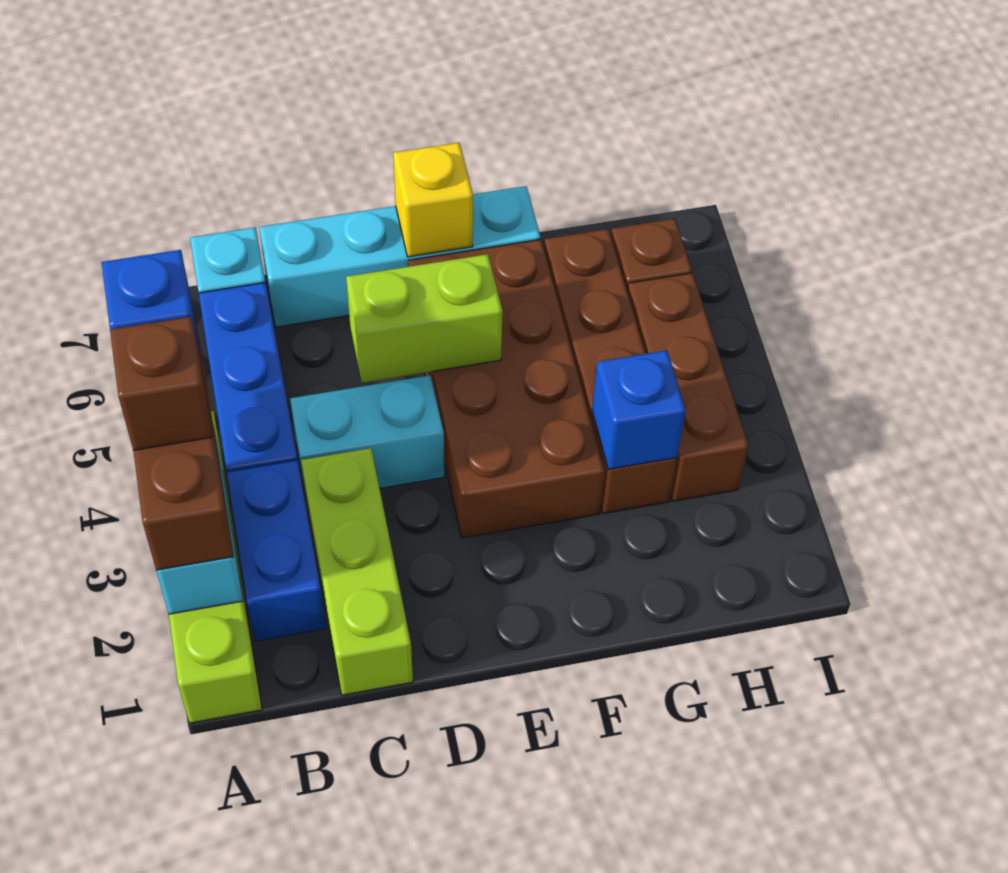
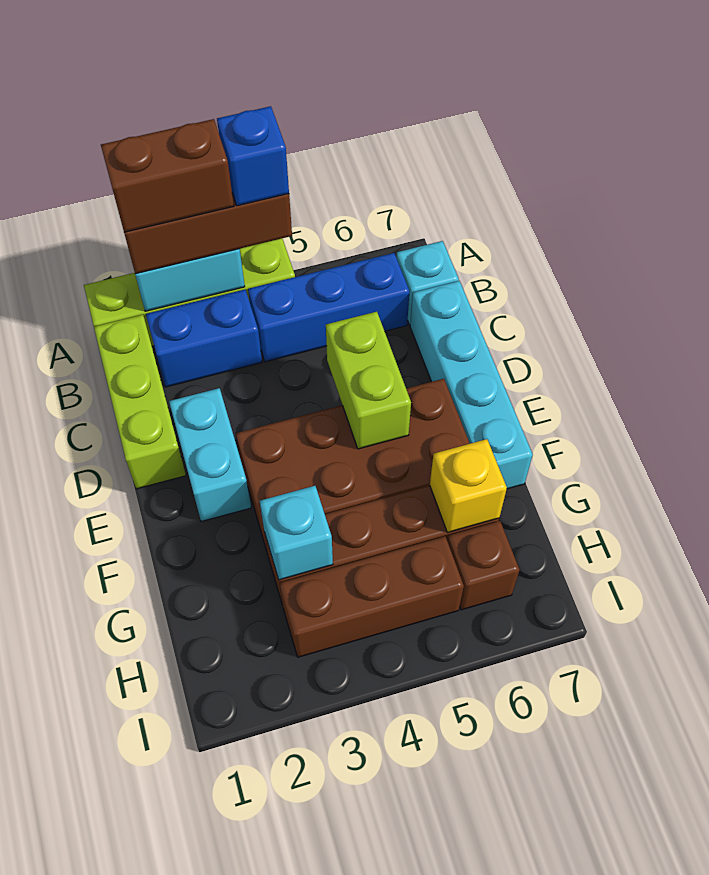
brown brick A3 level 4 -> brown brick A2:A3 level 4
lime brick C1:C3 level 1 -> lime brick B1:D1 level 1
cyan brick C4:D4 level 1 -> cyan brick D2:E2 level 1
yellow brick E7 level 2 -> yellow brick G6 level 2
blue brick G3 level 2 -> cyan brick G3 level 2

